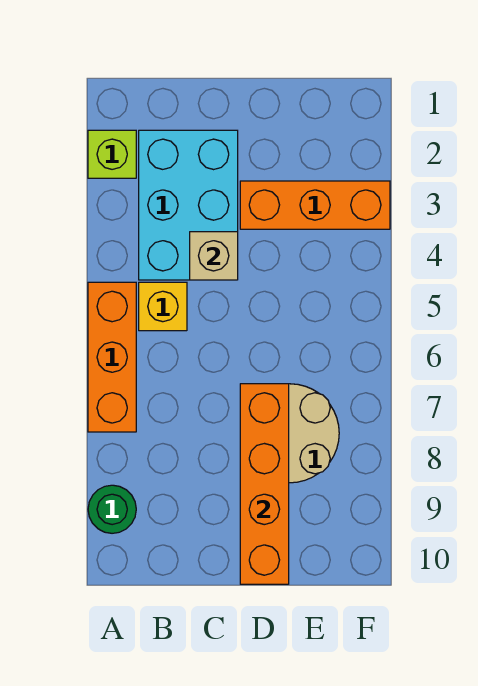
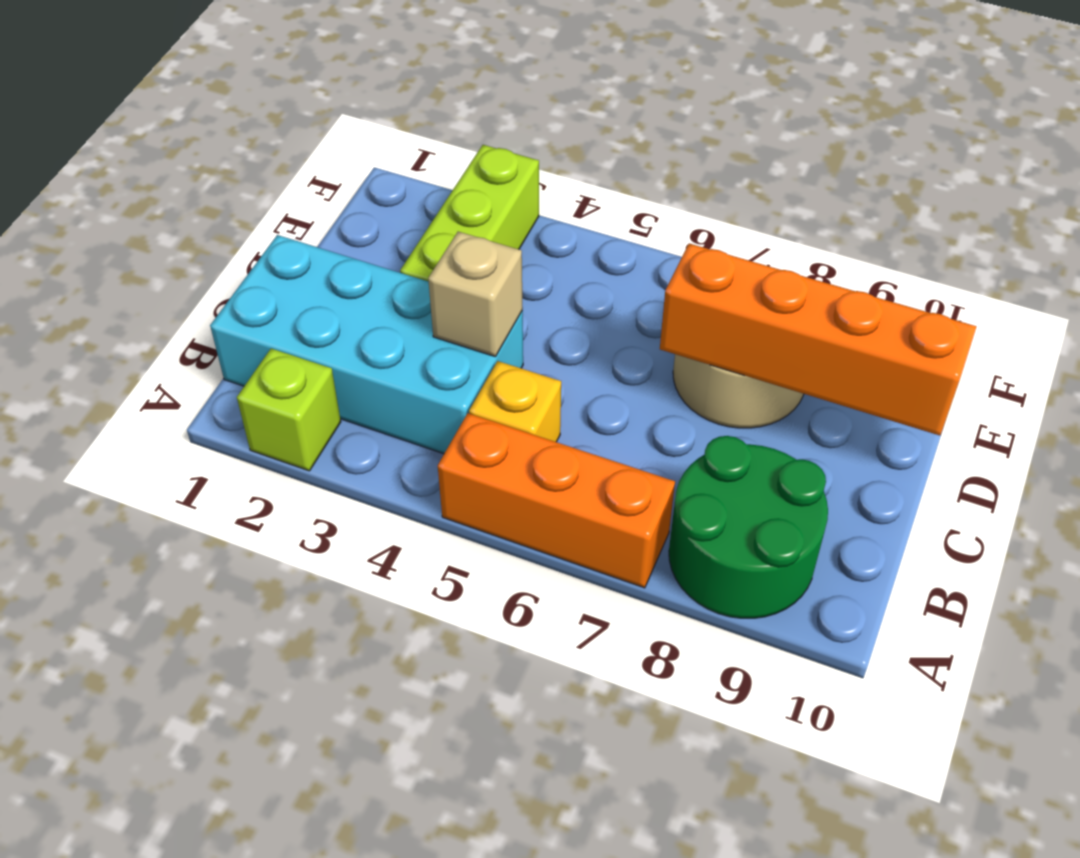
green round brick A9 level 1 -> green round brick A8:B9 level 1
cyan brick B2:C4 level 1 -> cyan brick B1:C4 level 1
orange brick D3:F3 level 1 -> lime brick D3:F3 level 1

